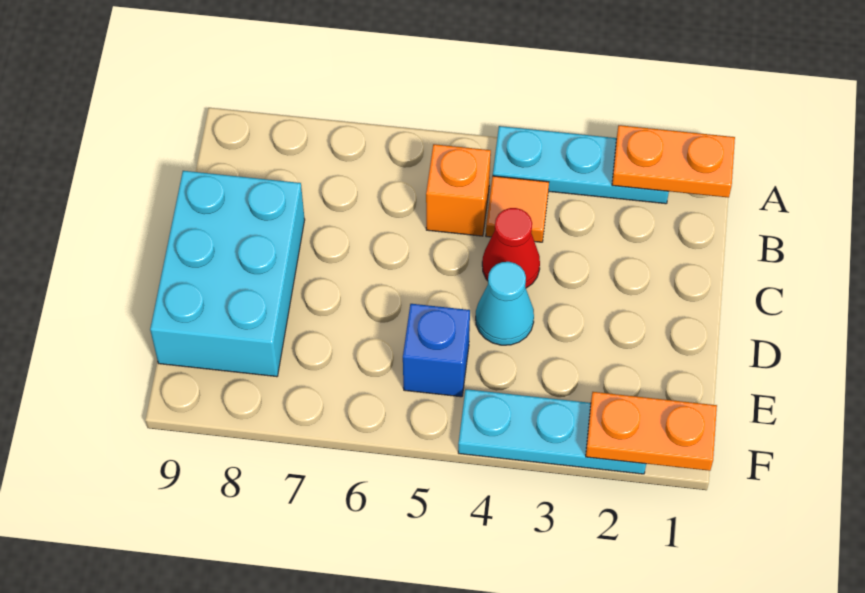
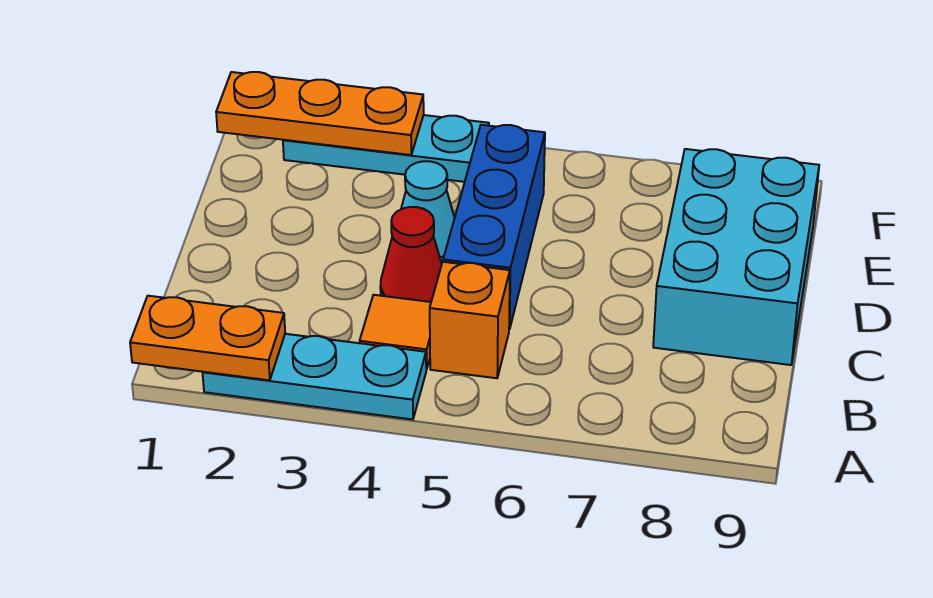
blue brick E5 level 1 -> blue brick C5:E5 level 1
orange plate F1:F2 level 2 -> orange plate F1:F3 level 2

